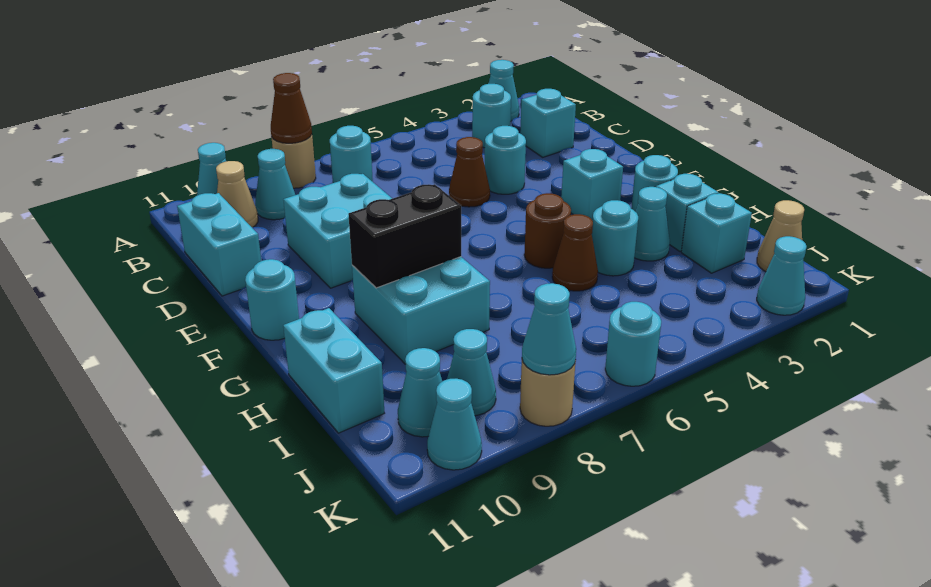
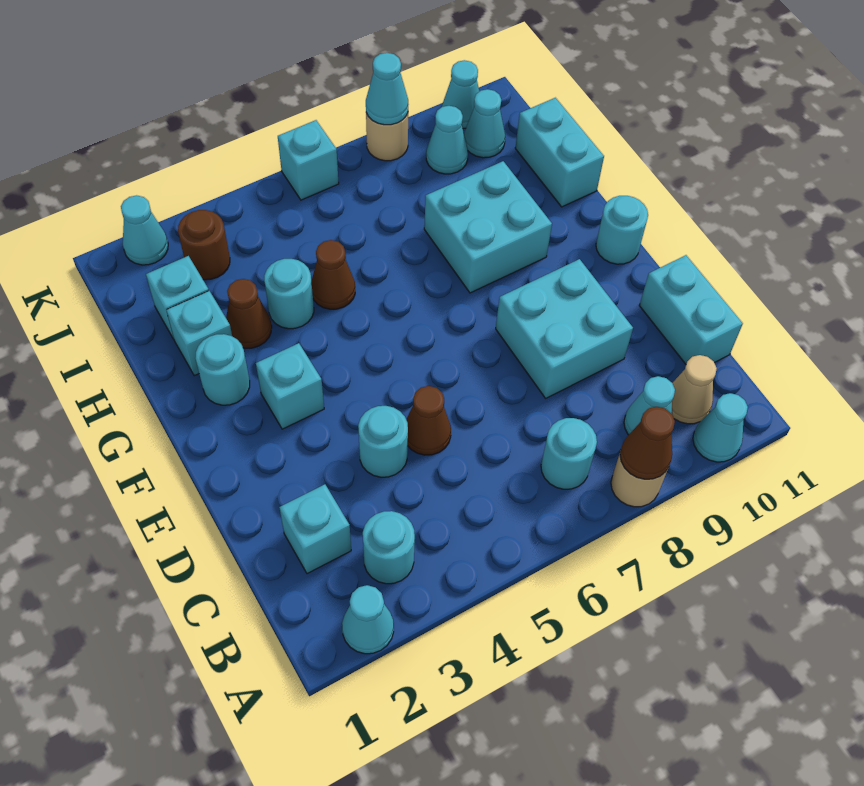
brown round brick G5 level 1 -> brown round brick J3 level 1
black brick G8:G9 level 2 -> none
cyan cone H3 level 1 -> brown cone H3 level 1
tan cone J1 level 1 -> none
cyan round brick K6 level 1 -> cyan brick K6 level 1

